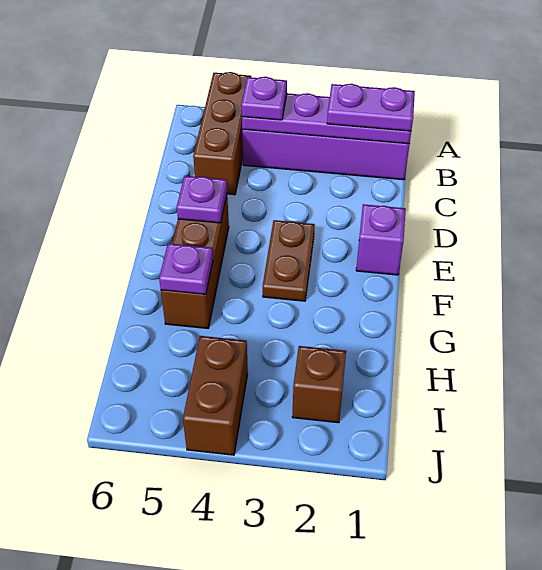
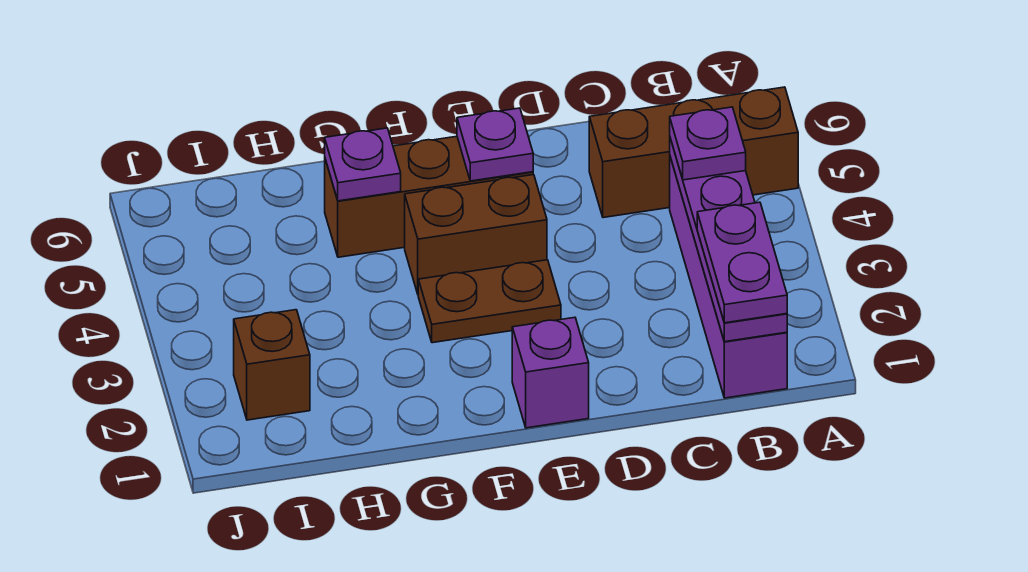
brown brick I4:J4 level 1 -> brown brick E4:F4 level 1

